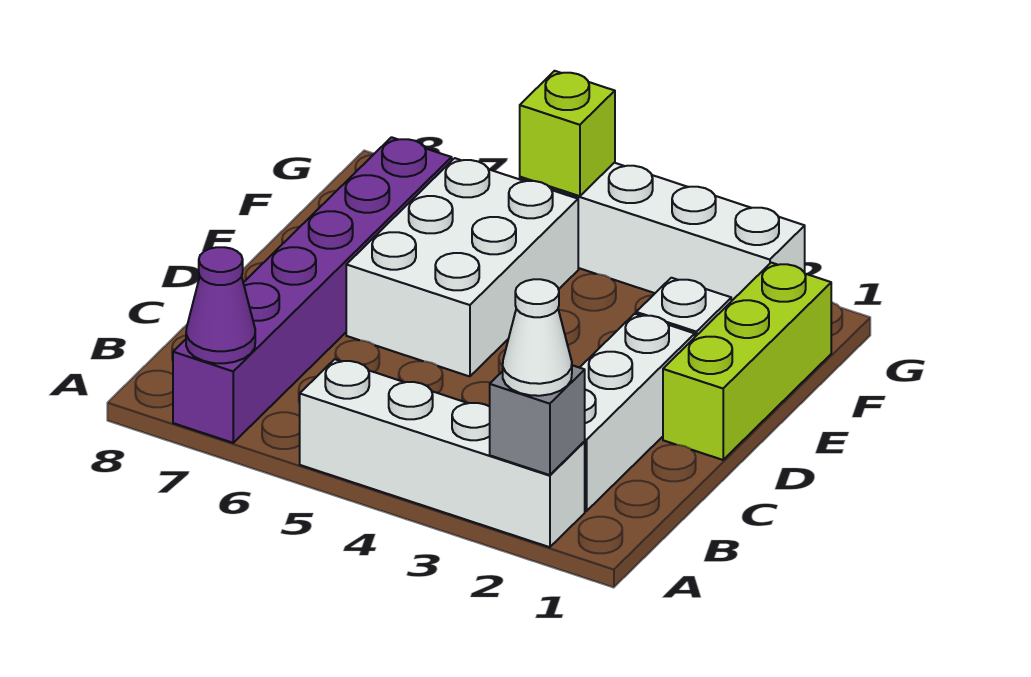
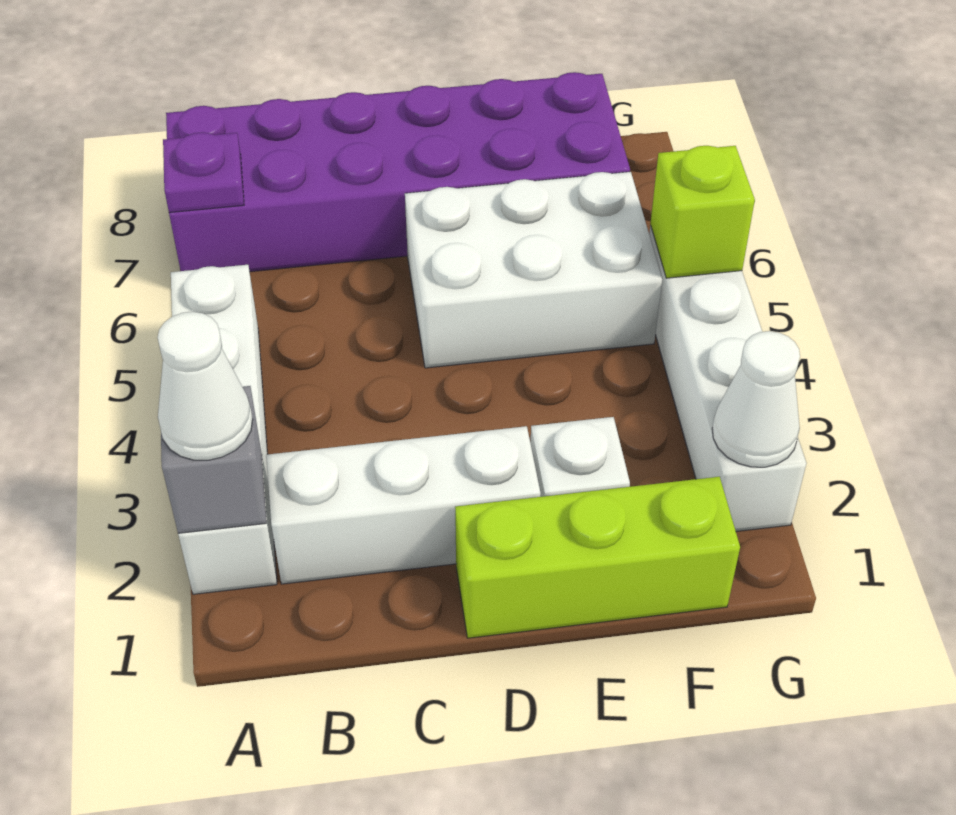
purple brick A7:F7 level 1 -> purple brick A7:F8 level 1
purple cone A7 level 2 -> purple plate A7 level 2
none -> white cone G2 level 2

